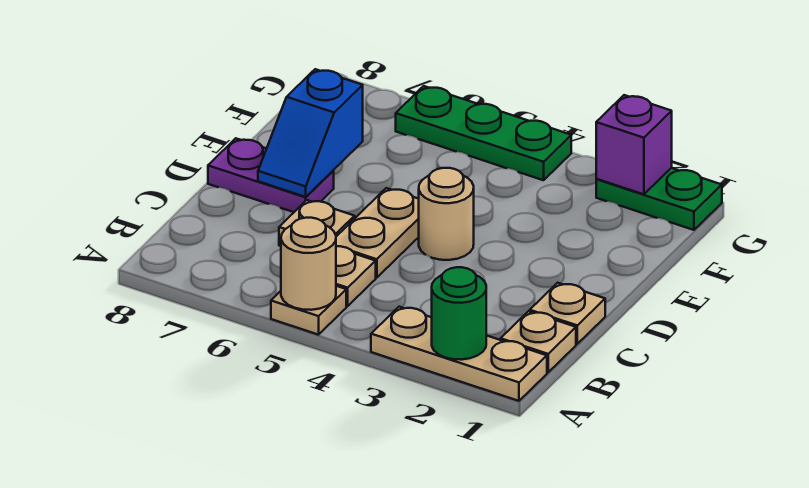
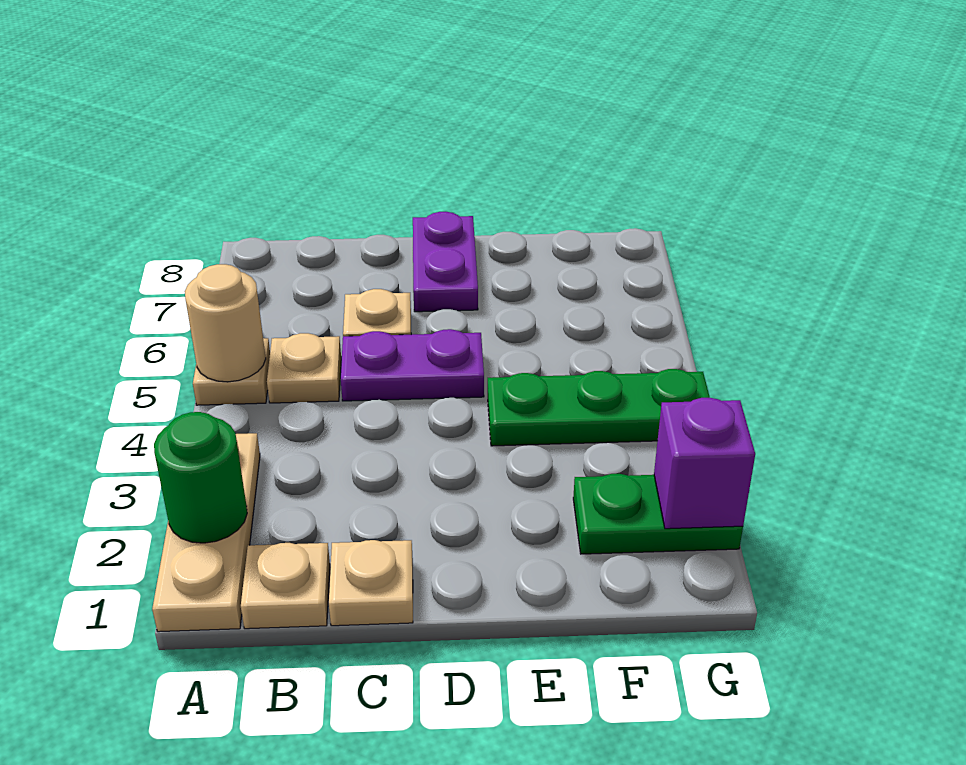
tan plate C5:D5 level 1 -> purple plate C5:D5 level 1
tan round brick D4 level 1 -> none
blue slope D7:E7 level 2 top E -> none
green plate G1:G2 level 1 -> green plate F2:G2 level 1
green plate G4:G6 level 1 -> green plate E4:G4 level 1

